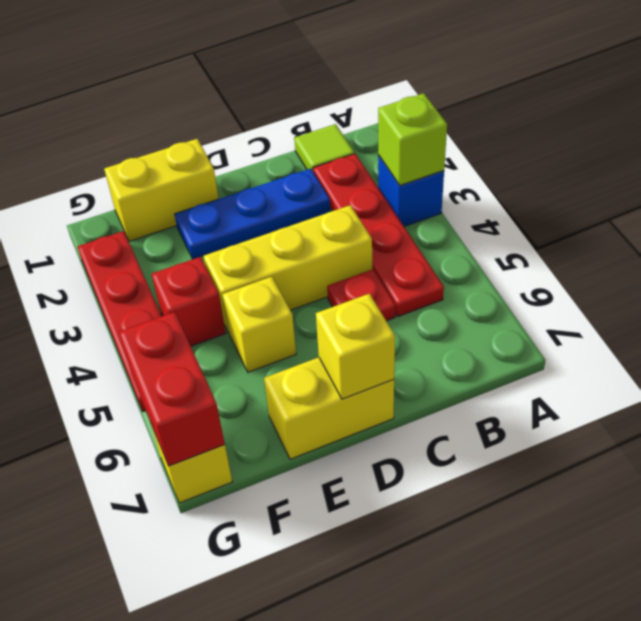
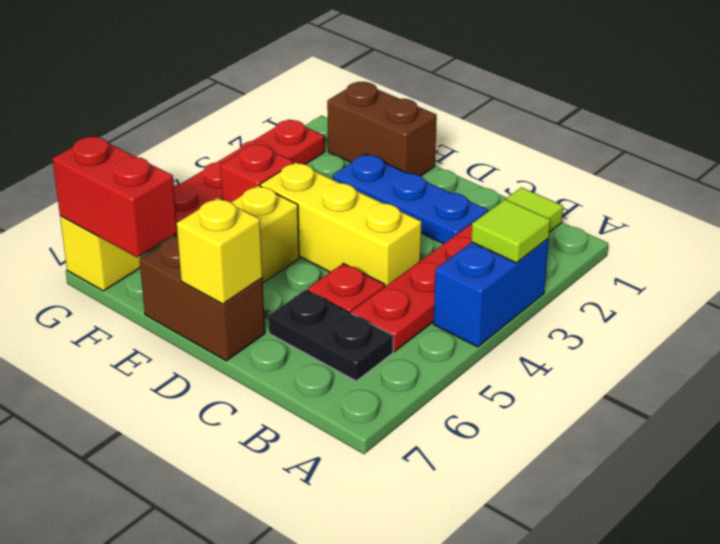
blue brick A3 level 1 -> blue brick A3:A4 level 1
lime brick A3 level 2 -> lime tile A3 level 2
none -> black plate B6:C6 level 1
yellow brick D7:E7 level 1 -> brown brick D7:E7 level 1
yellow brick E1:F1 level 1 -> brown brick E1:F1 level 1
red brick G6:G7 level 2 -> red brick F7:G7 level 2

